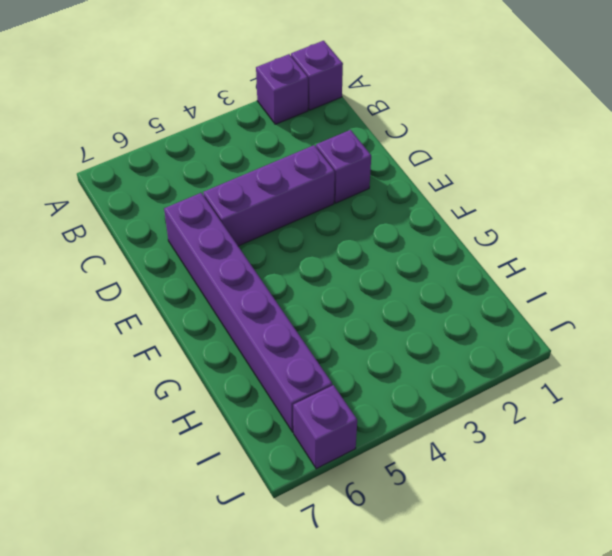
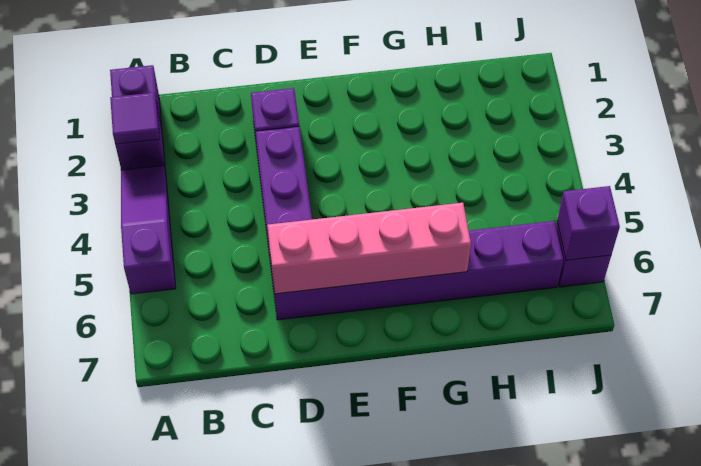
none -> purple tile A2 level 2
none -> purple slope A3:A5 level 1 top 5
none -> pink brick D6:G6 level 2
none -> purple brick J6 level 2

